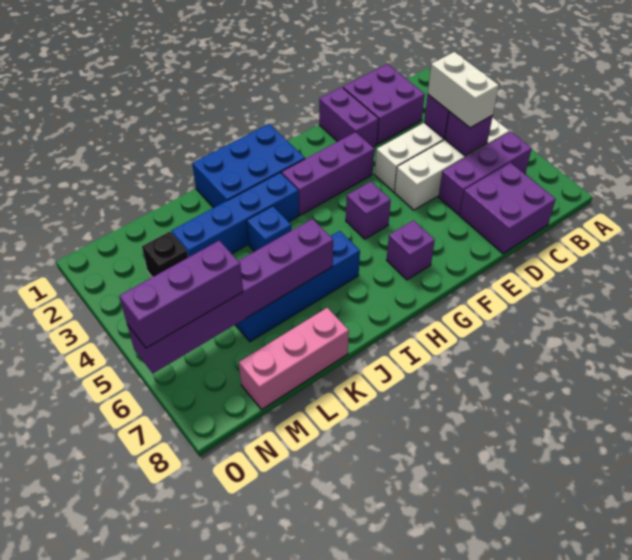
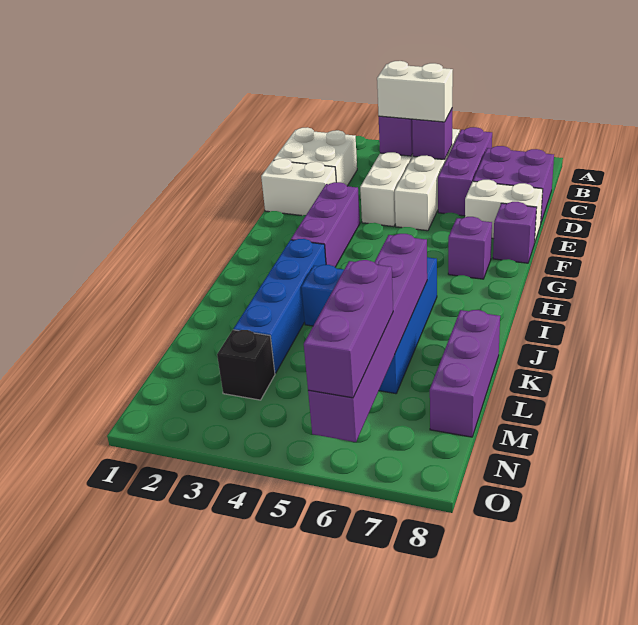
purple brick C1:D2 level 1 -> white brick C1:D2 level 1
purple brick E1:E2 level 1 -> white brick E1:E2 level 1
none -> white brick E7:E8 level 1
purple brick G5 level 1 -> purple brick F8 level 1
blue brick H1:J2 level 1 -> none
pink brick K8:M8 level 1 -> purple brick K8:M8 level 1

